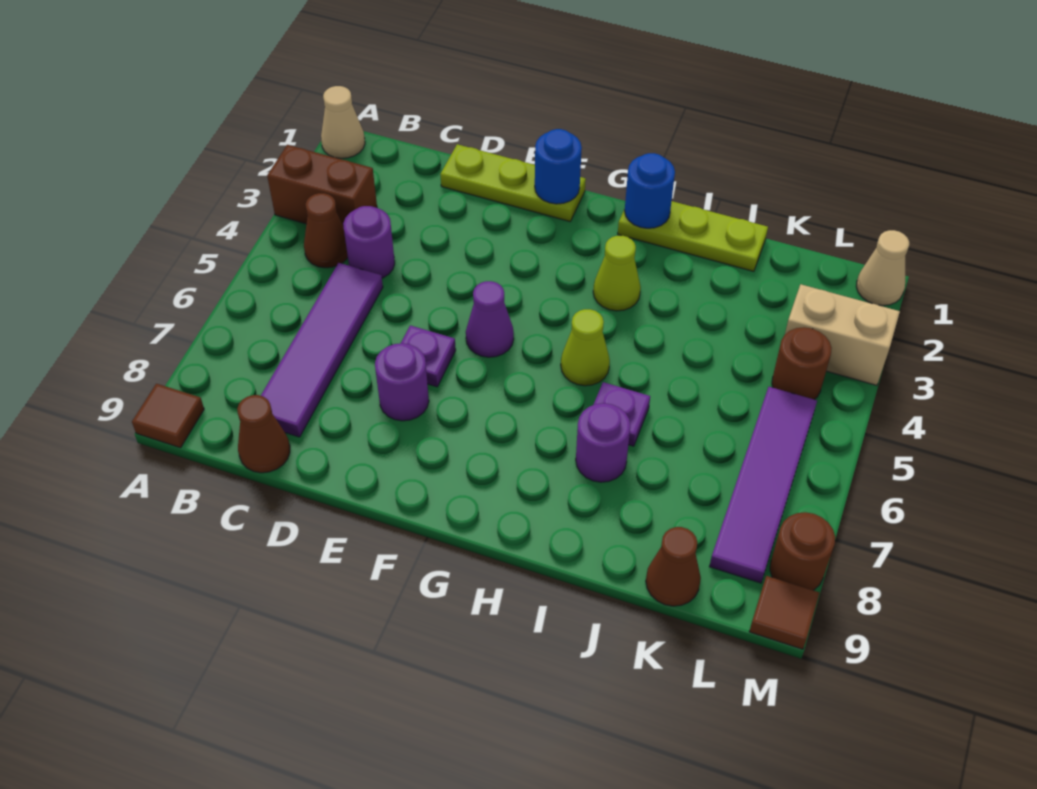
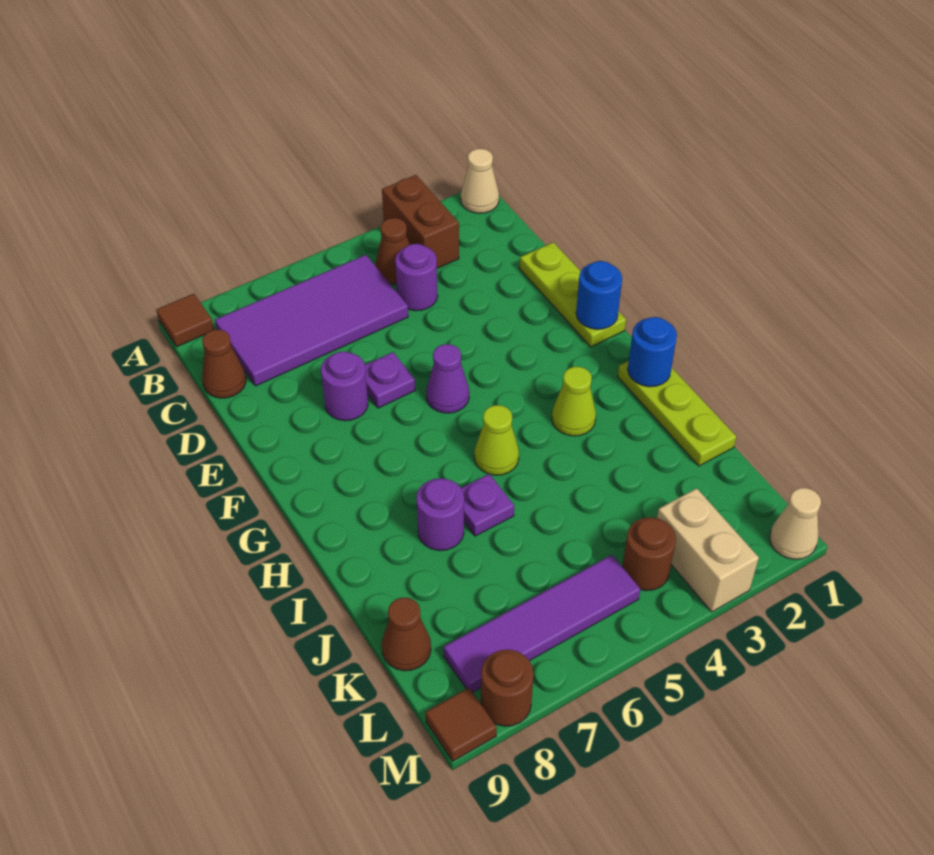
purple tile C5:C8 level 1 -> purple tile B5:C8 level 1

